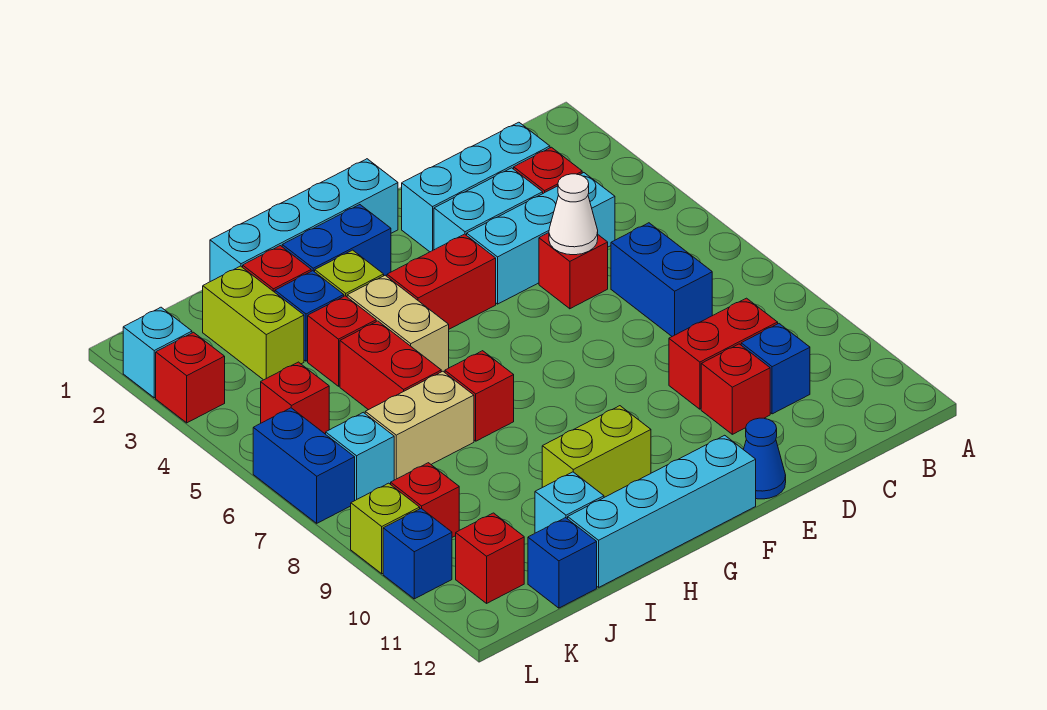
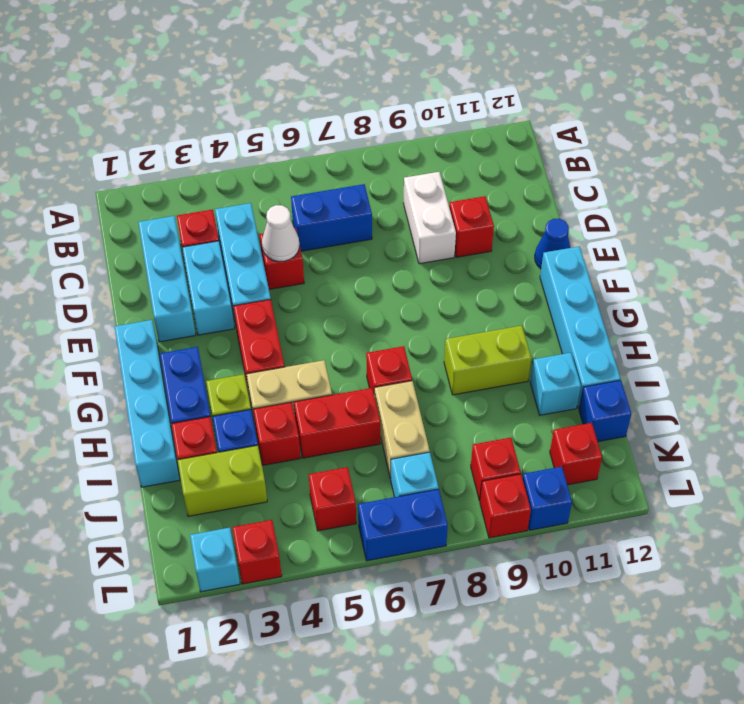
red brick C9:D9 level 1 -> white brick C9:D9 level 1
blue brick C10 level 1 -> none
lime brick G10:H10 level 1 -> lime brick H9:H10 level 1
lime brick L9 level 1 -> red brick L9 level 1

